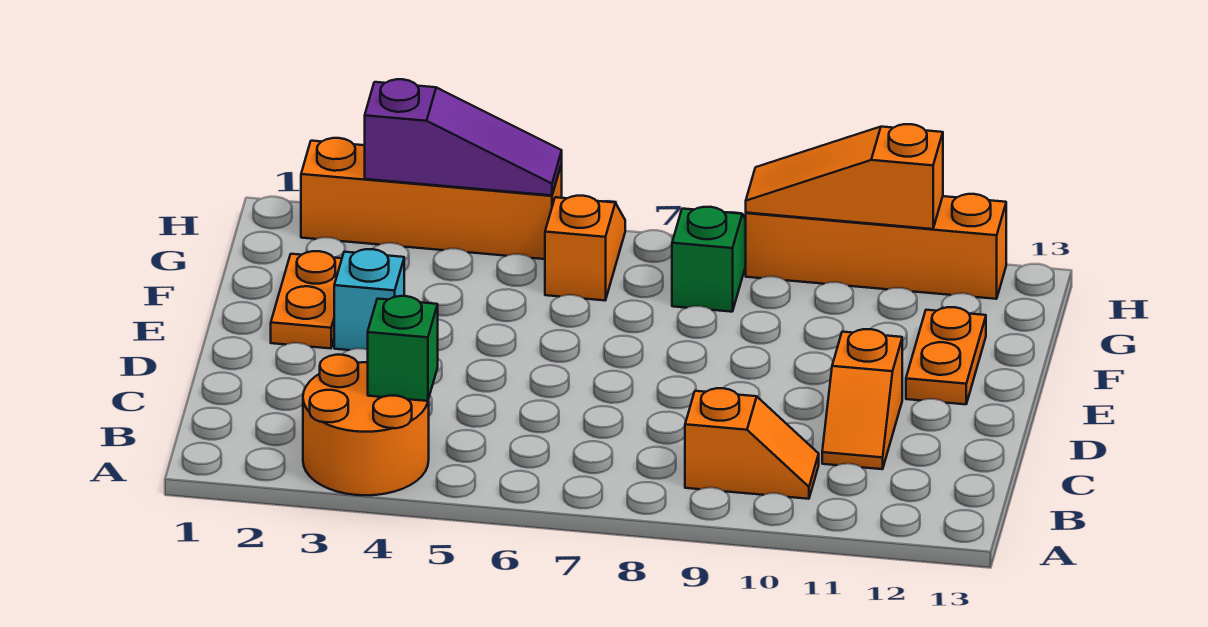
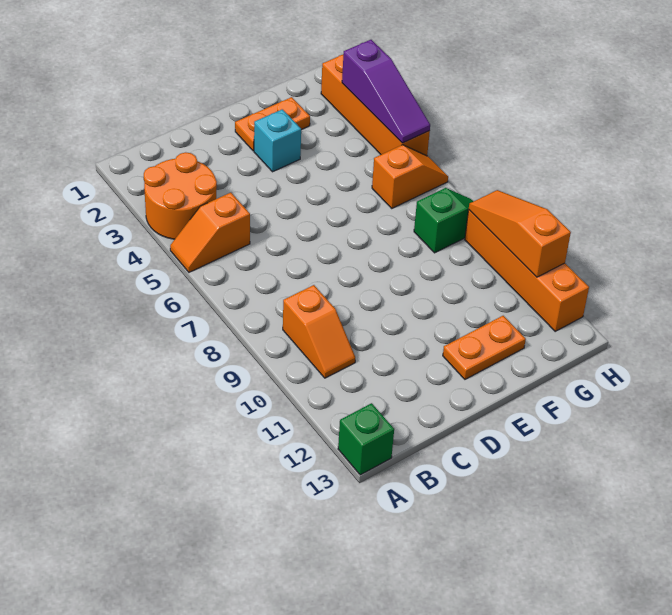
green brick B4 level 2 -> green brick A13 level 1
orange slope C11:D11 level 1 top D -> orange slope A5:B5 level 1 top B

